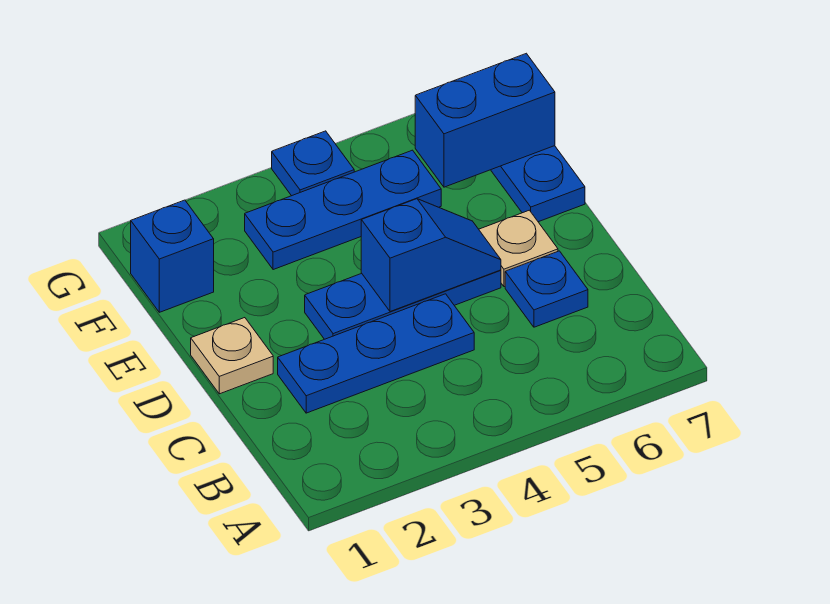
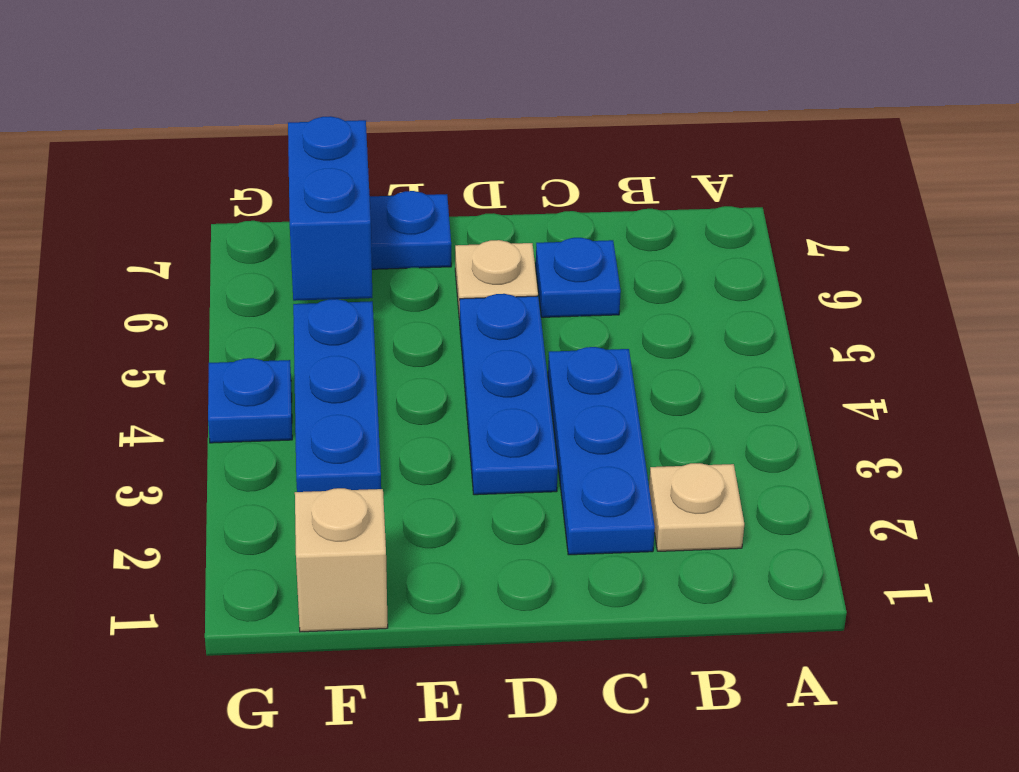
tan plate D1 level 1 -> tan plate B2 level 1
blue slope D4:D5 level 2 top 4 -> none
blue brick F1 level 1 -> tan brick F1 level 1

